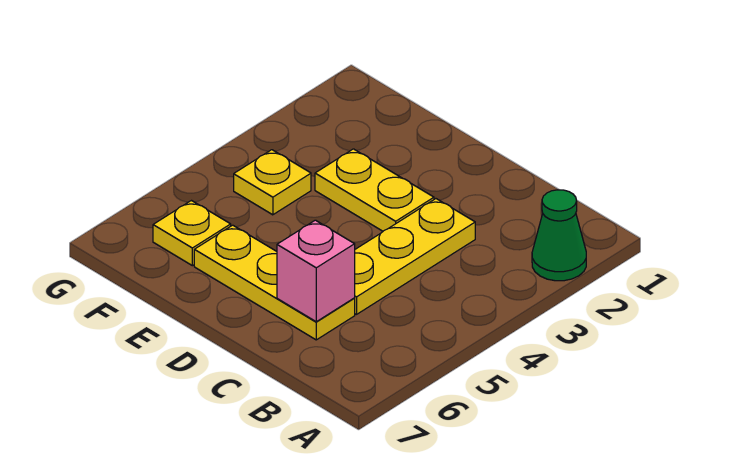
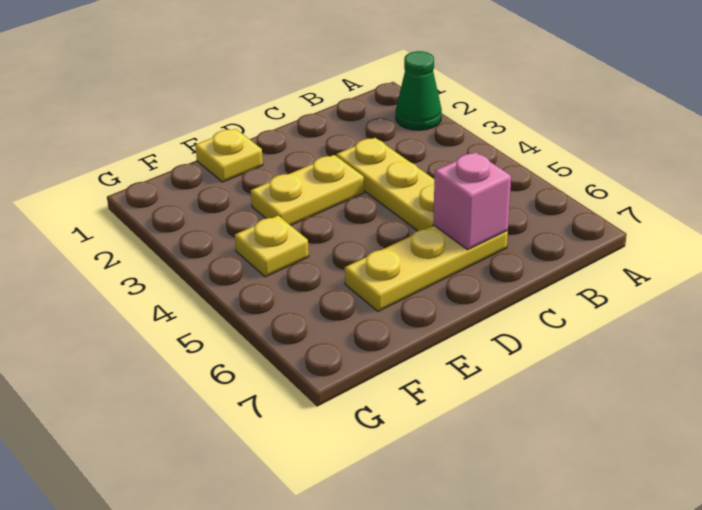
yellow plate F6 level 1 -> yellow plate E1 level 1

